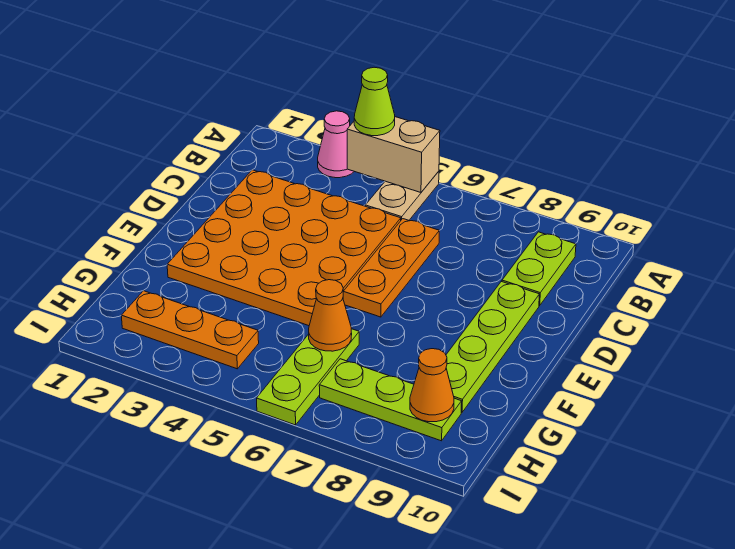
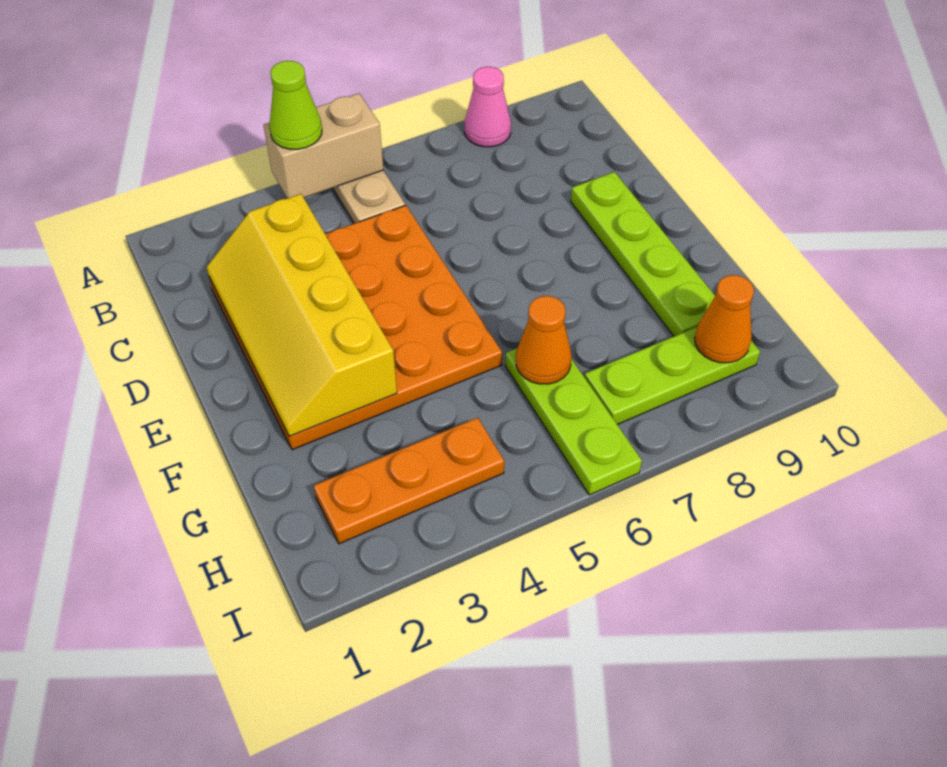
pink cone A3 level 1 -> pink cone A8 level 1
lime plate B9:C9 level 1 -> none
none -> yellow slope C2:F3 level 2 top 3
orange plate C6:E6 level 1 -> none

